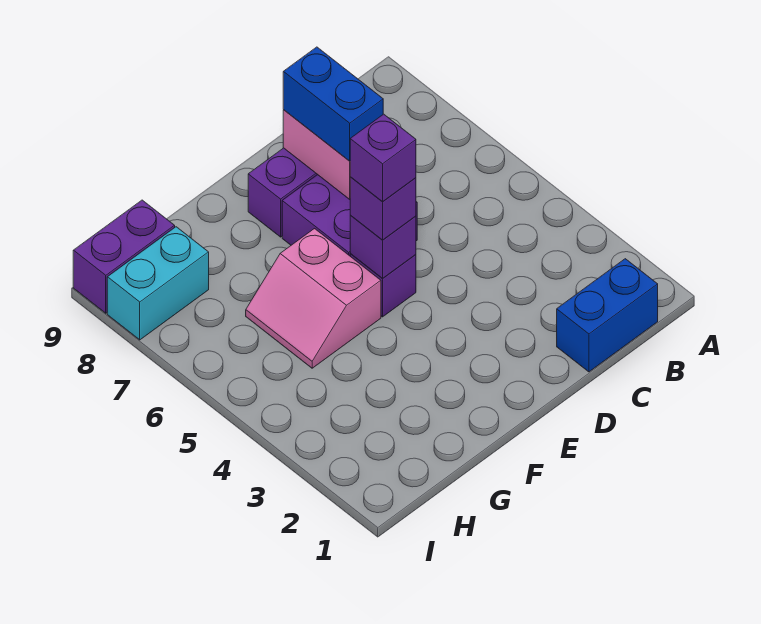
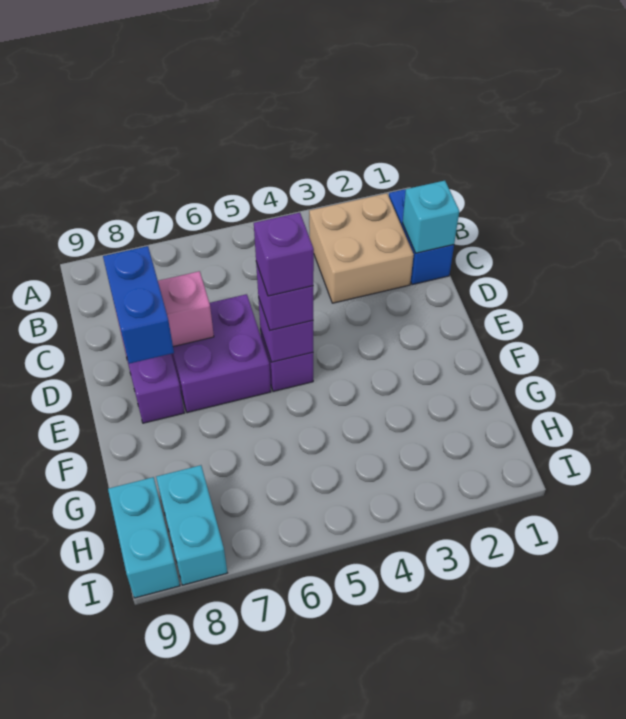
none -> tan brick B2:C3 level 1
none -> cyan brick C1 level 2
blue brick D7:D8 level 3 -> blue brick D8:E8 level 3
pink slope F5:G6 level 1 top F -> none
purple brick H9:I9 level 1 -> cyan brick H9:I9 level 1

